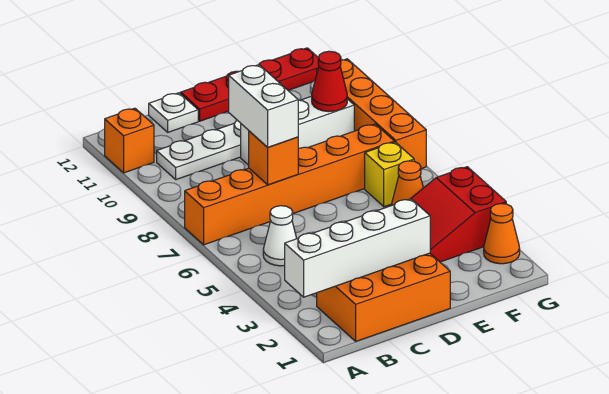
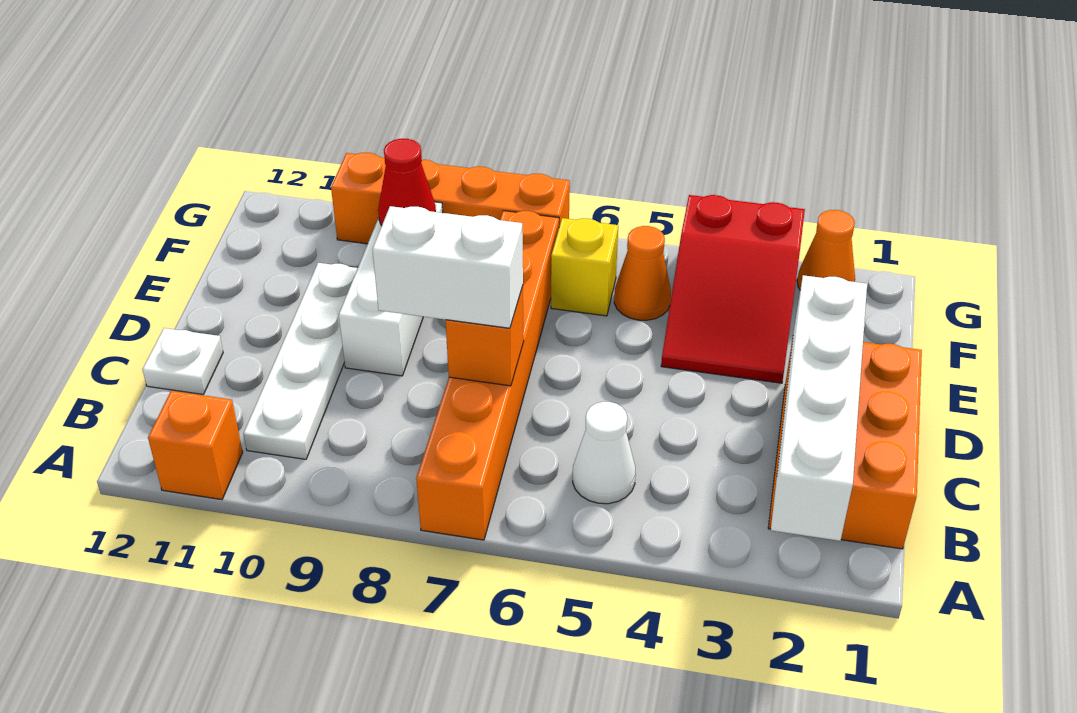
red plate D12:G12 level 1 -> none

